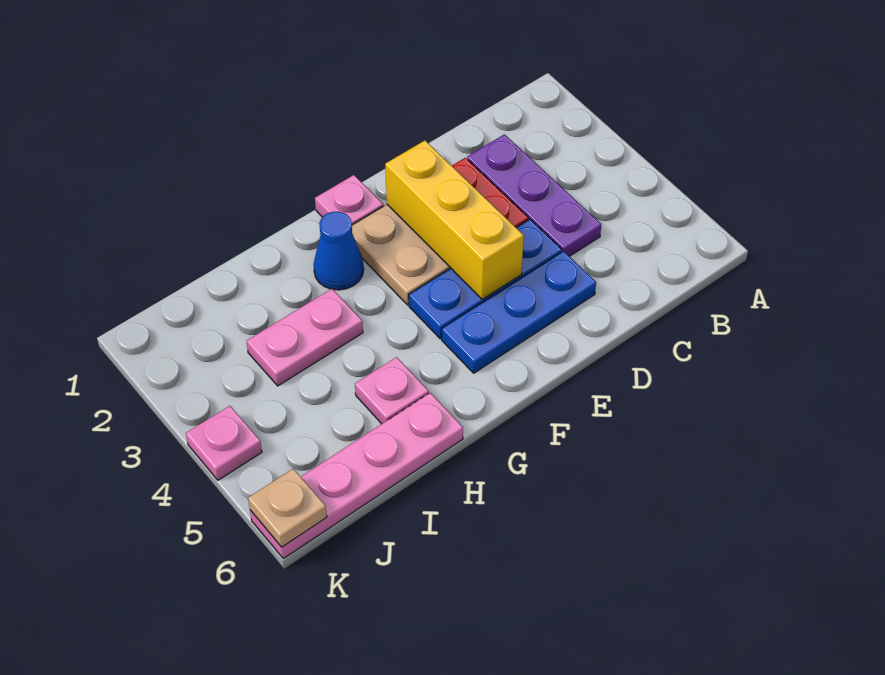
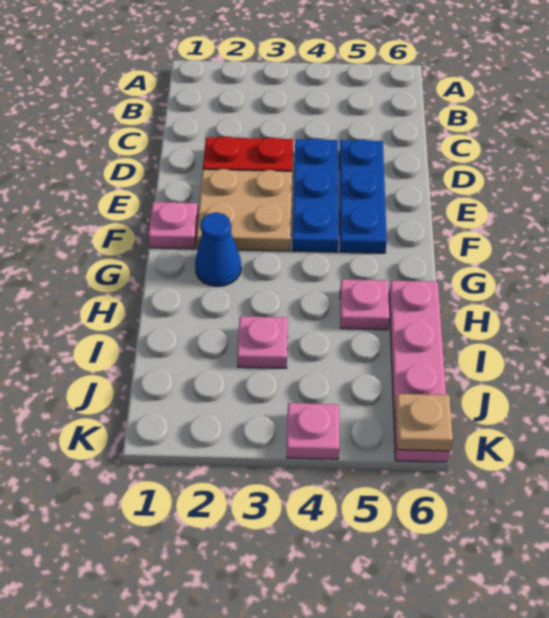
purple plate C2:C4 level 1 -> none
yellow brick E2:E4 level 2 -> none
pink plate H3:I3 level 1 -> pink plate I3 level 1

